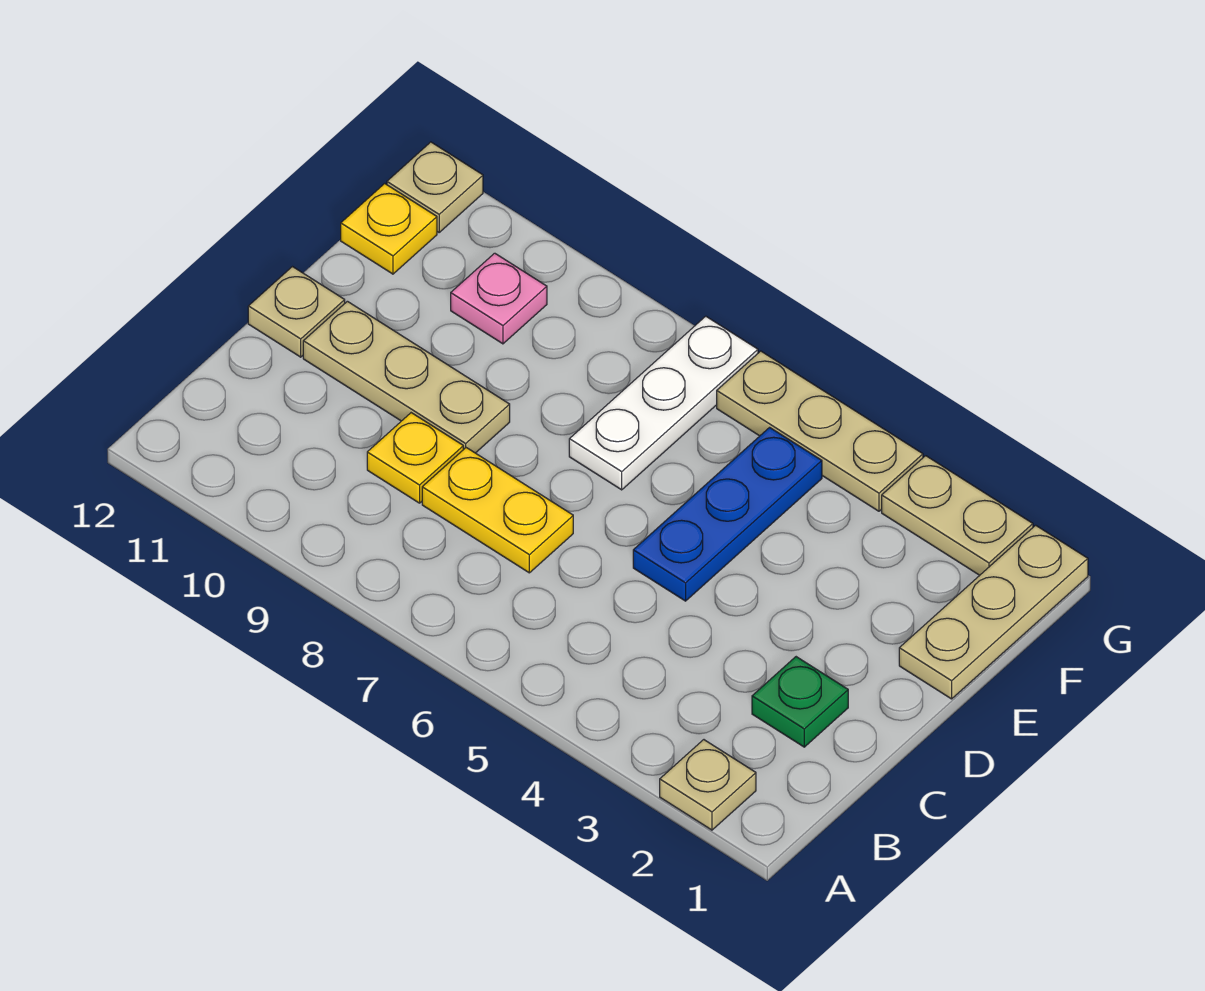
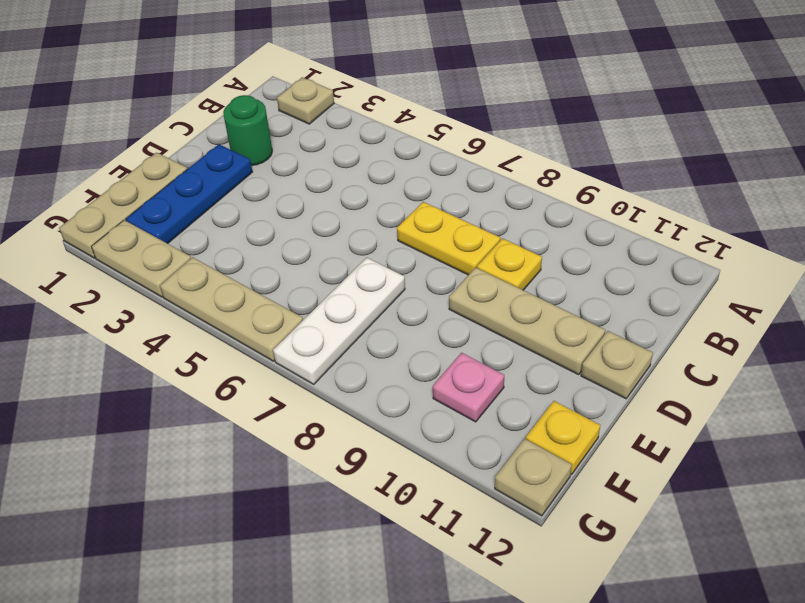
green plate C2 level 1 -> green round brick C2 level 1
blue plate D5:F5 level 1 -> blue plate D2:F2 level 1

